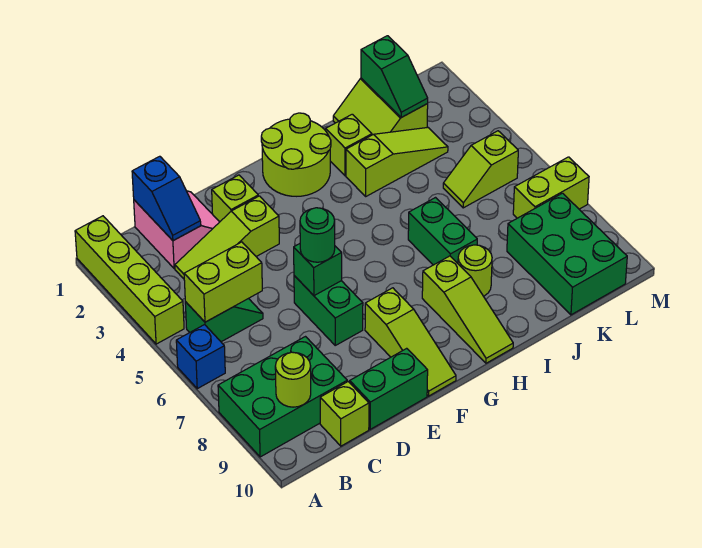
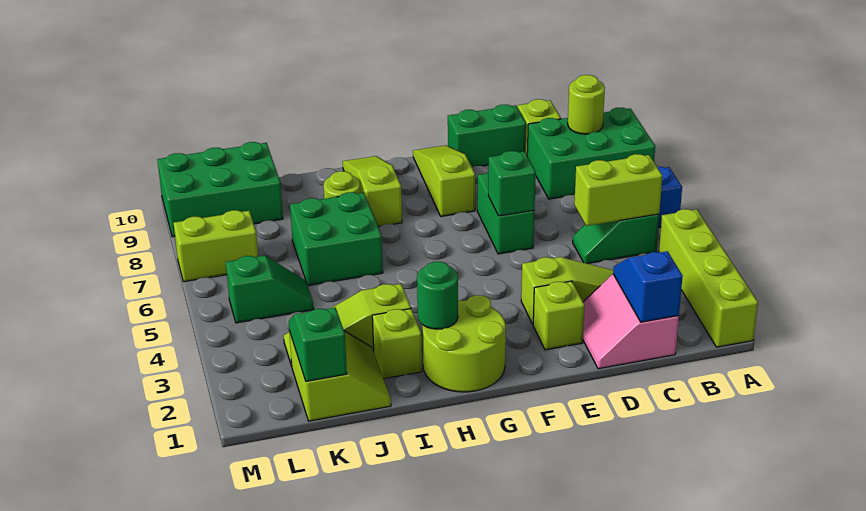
green round brick E6 level 3 -> green round brick H2 level 2
green brick I6:I7 level 1 -> green brick I6:J7 level 1
lime slope K5:L5 level 1 top L -> green slope K5:L5 level 1 top L
green brick K8:L10 level 1 -> green brick K9:M10 level 1

